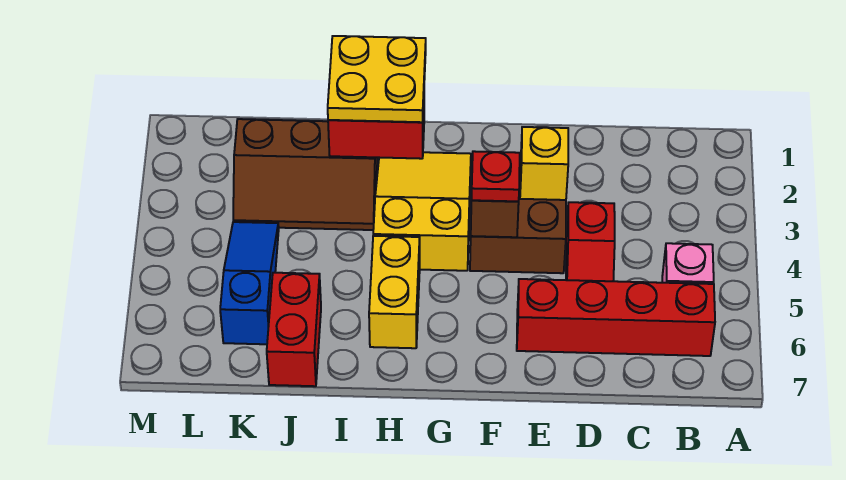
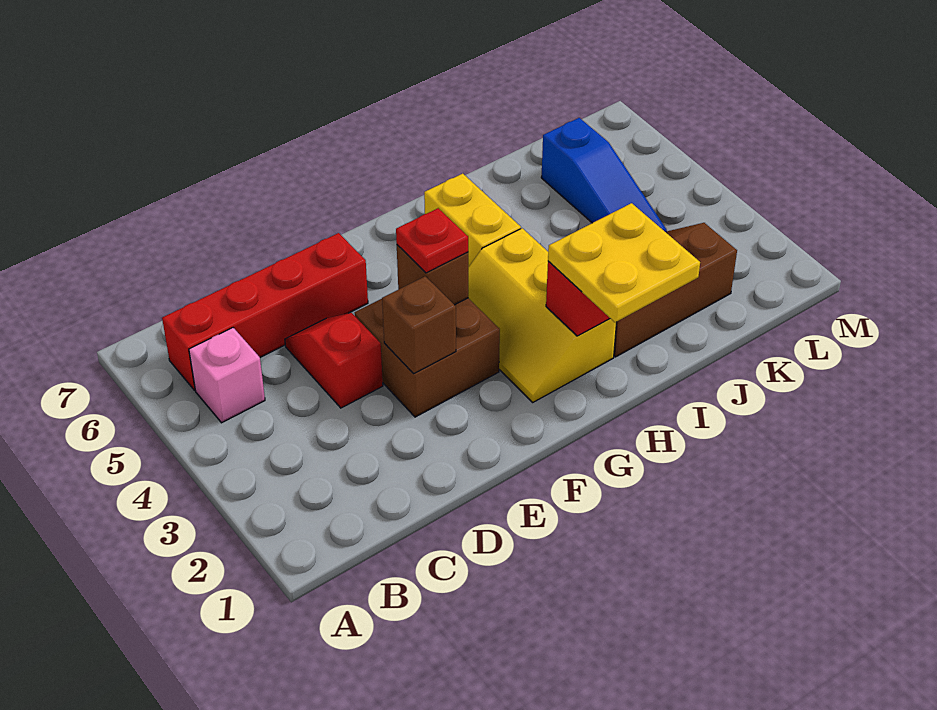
yellow brick E3 level 2 -> brown brick E3 level 2
yellow slope G2:H4 level 1 top 4 -> yellow slope G2:H4 level 1 top H
red brick J6:J7 level 1 -> none

